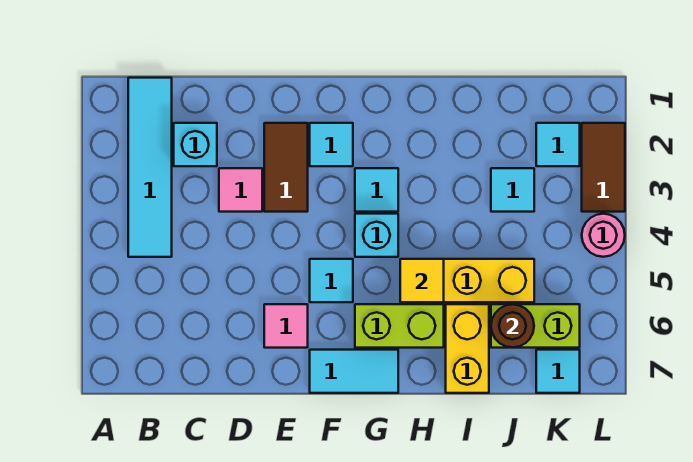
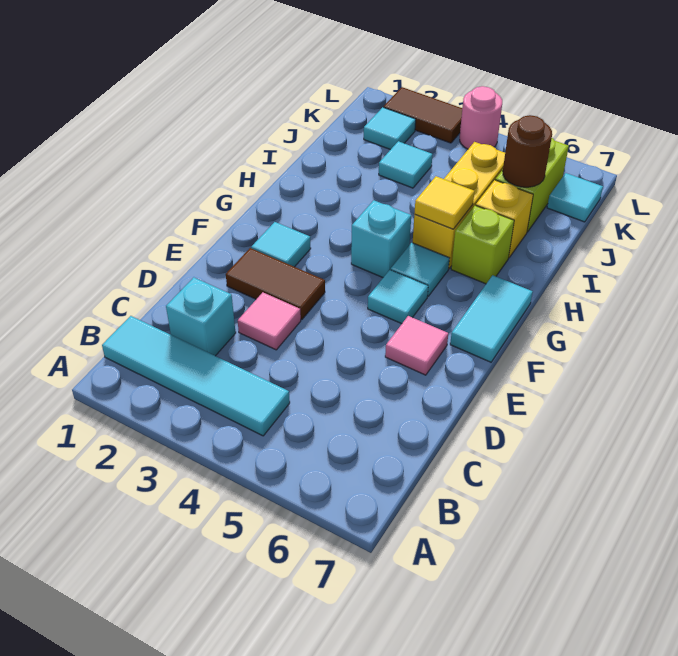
cyan tile G3 level 1 -> cyan tile G5 level 1
lime brick G6:H6 level 1 -> lime brick H6 level 1
yellow brick I6:I7 level 1 -> yellow brick I6 level 1

